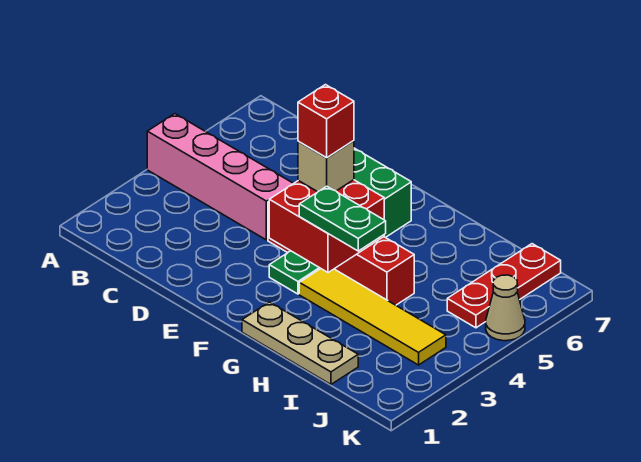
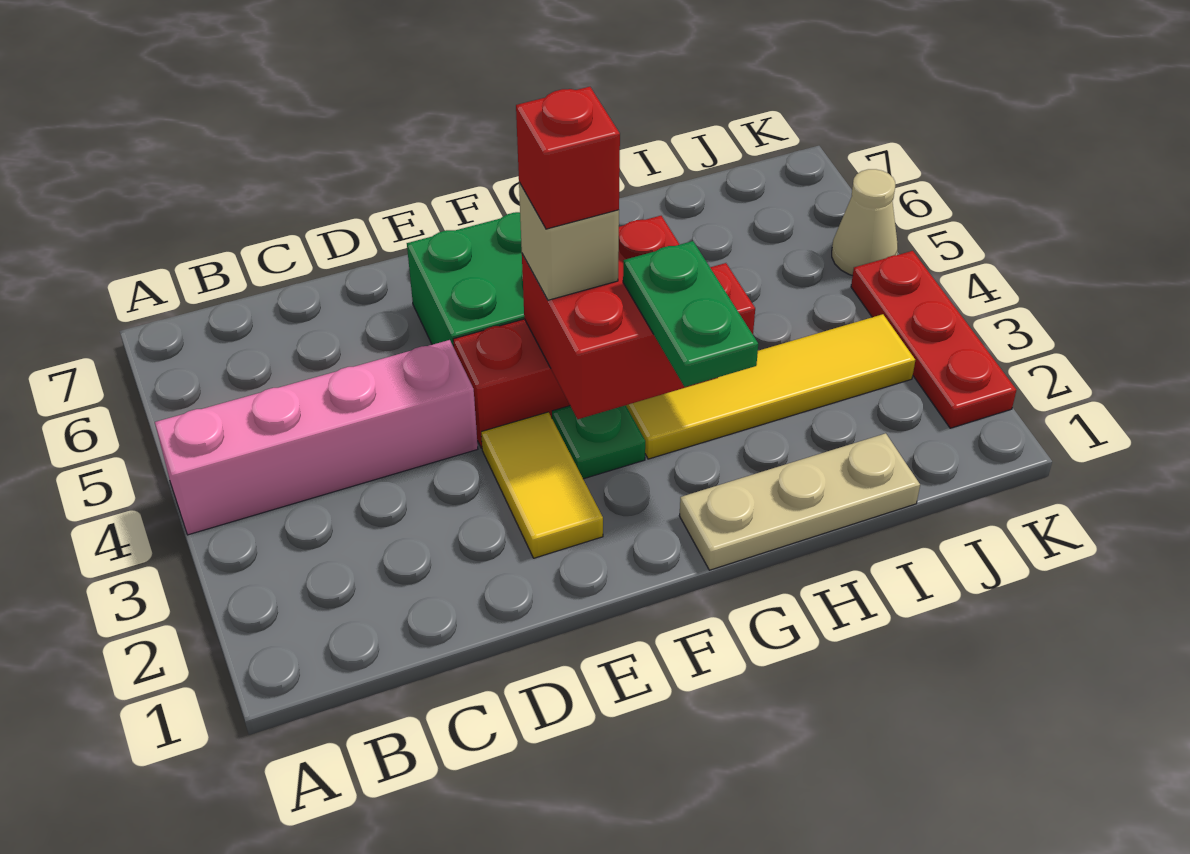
none -> yellow tile E2:E3 level 1
green plate G3:H3 level 3 -> green plate G2:G3 level 3
red plate J5:J7 level 1 -> red plate K2:K4 level 1

